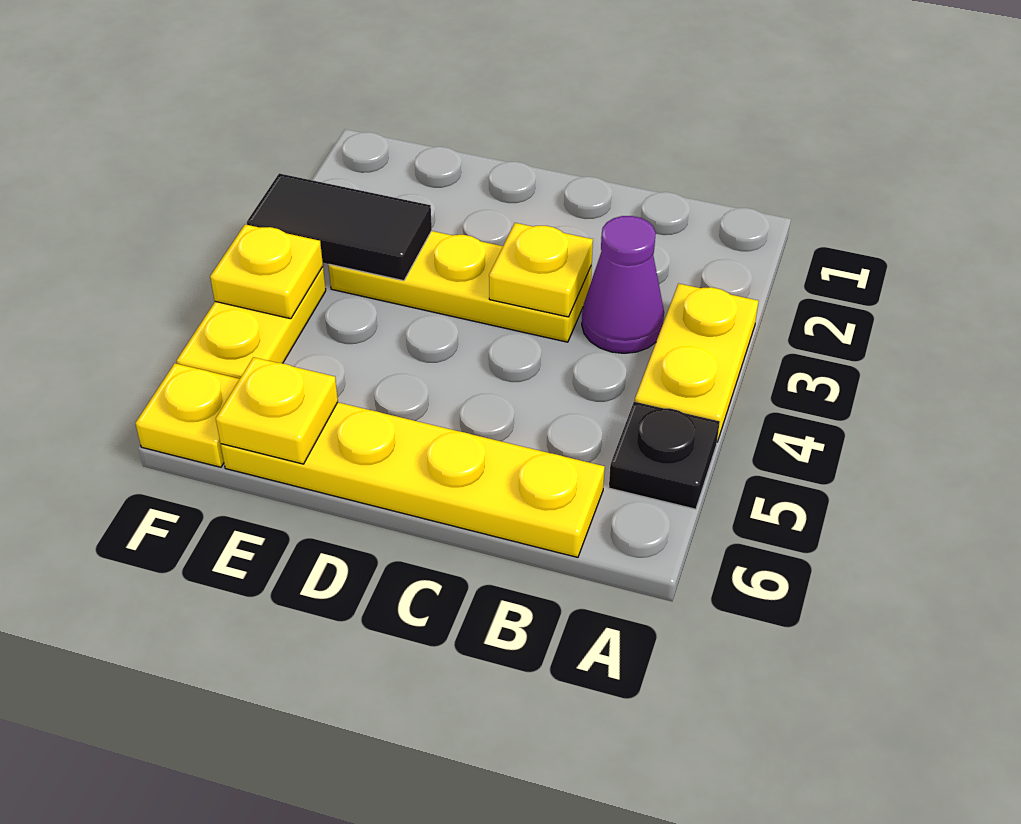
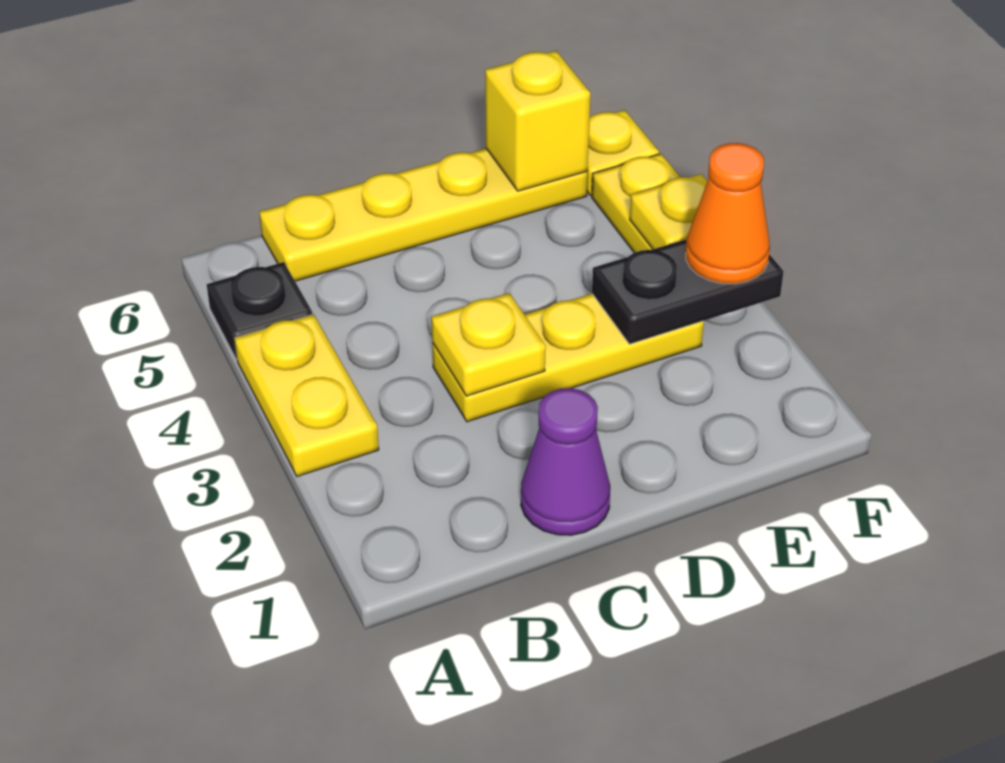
purple cone B3 level 1 -> purple cone C1 level 1
black tile E3:F3 level 2 -> black plate E3:F3 level 2
yellow plate E6 level 2 -> yellow brick E6 level 2
none -> orange cone F3 level 3

